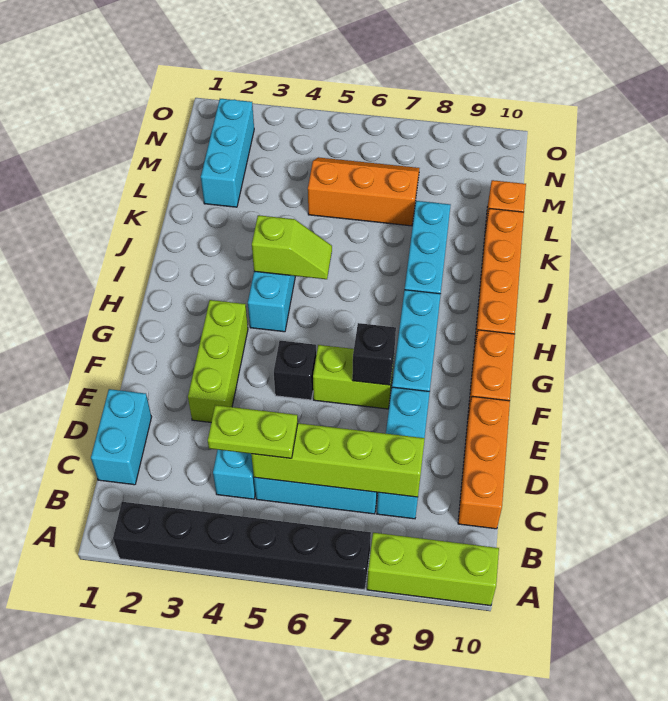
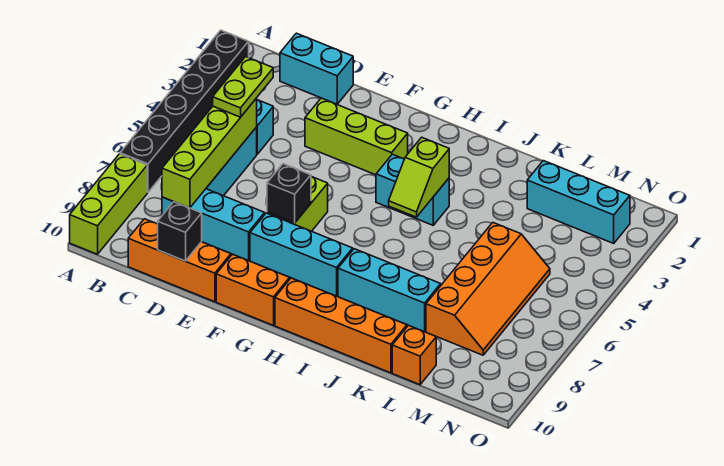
black brick F5 level 1 -> black brick D10 level 2
orange slope L5:M7 level 1 top L -> orange slope L5:M8 level 1 top L

